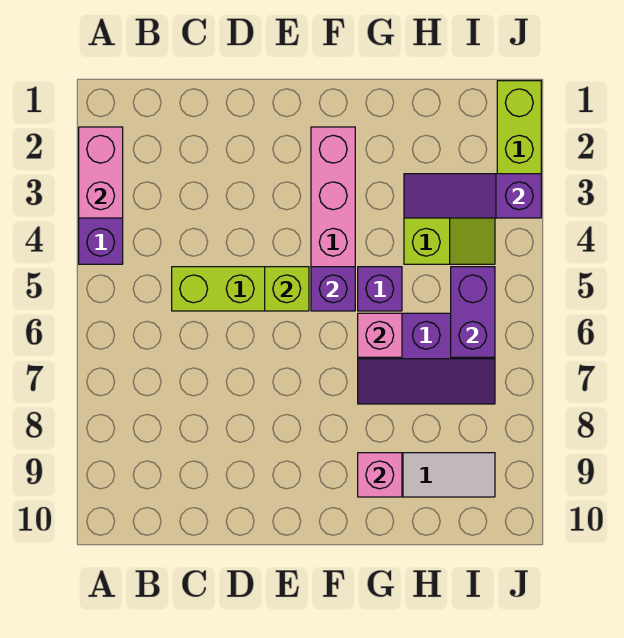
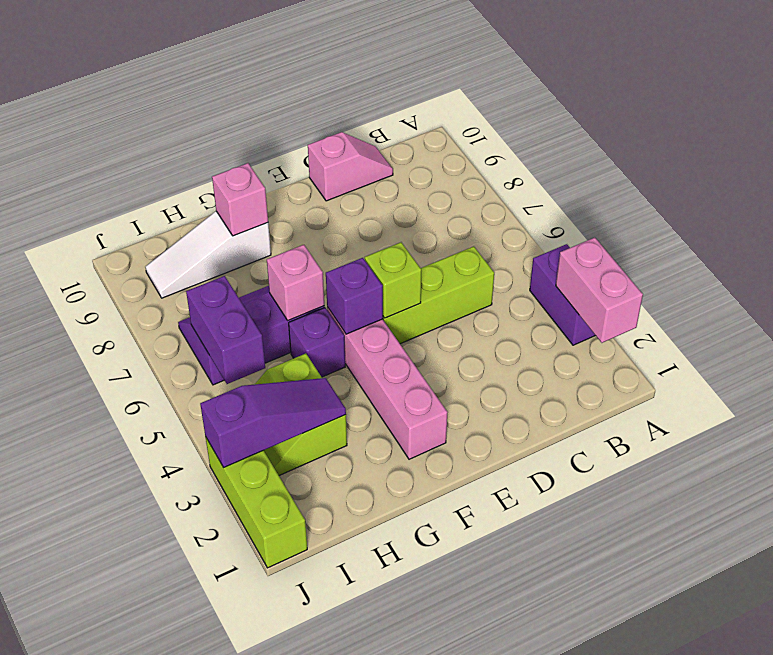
none -> pink slope C10:D10 level 1 top D

